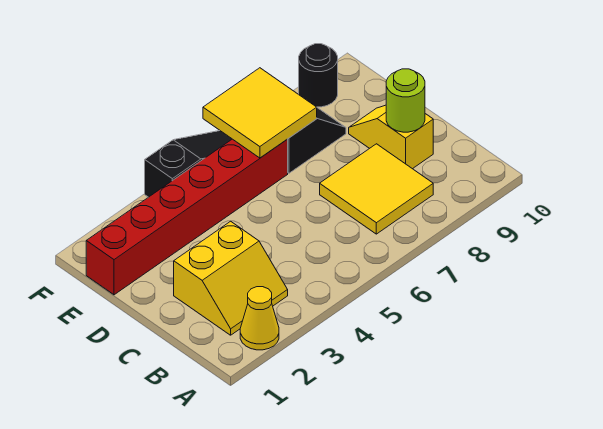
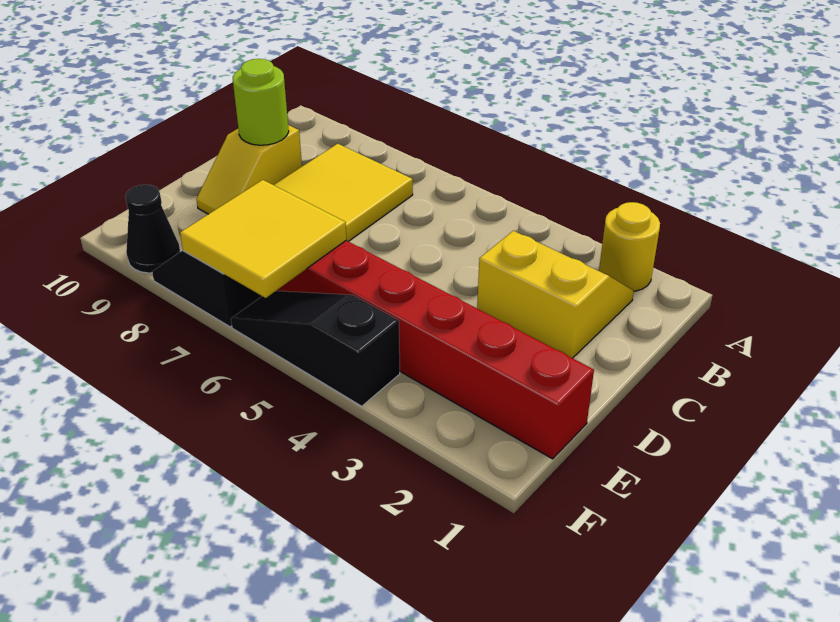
yellow cone A2 level 1 -> yellow round brick A2 level 1
black round brick F9 level 1 -> black cone F9 level 1

